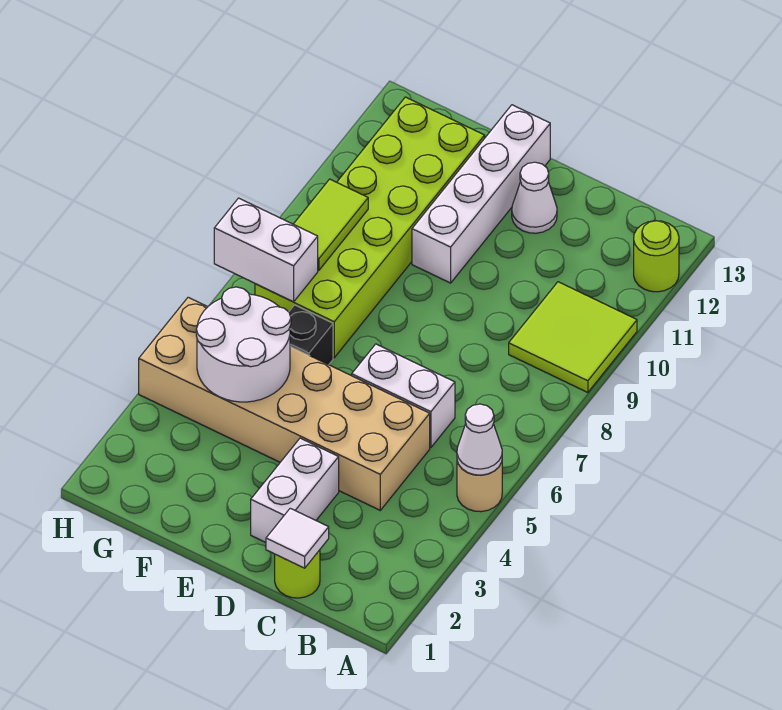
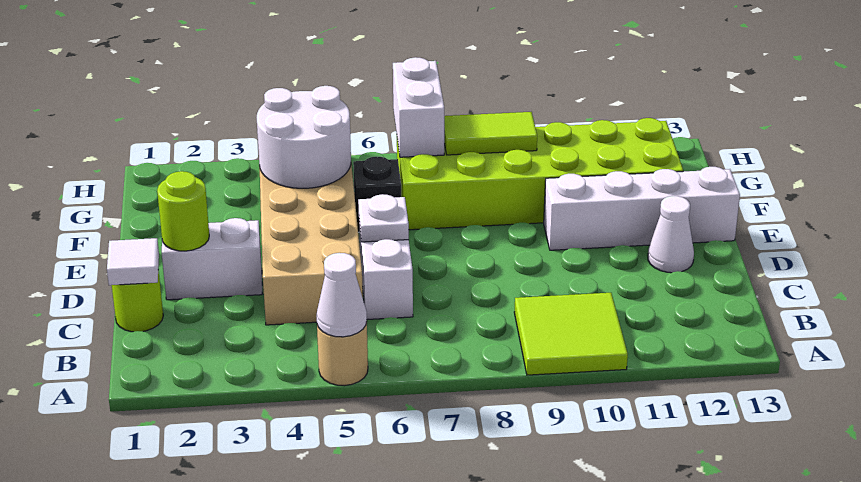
lime round brick A12 level 1 -> lime round brick D2 level 2
none -> white plate D6 level 2

